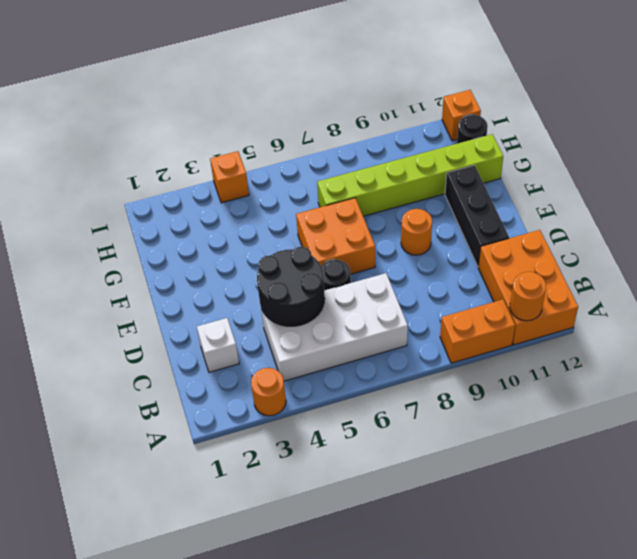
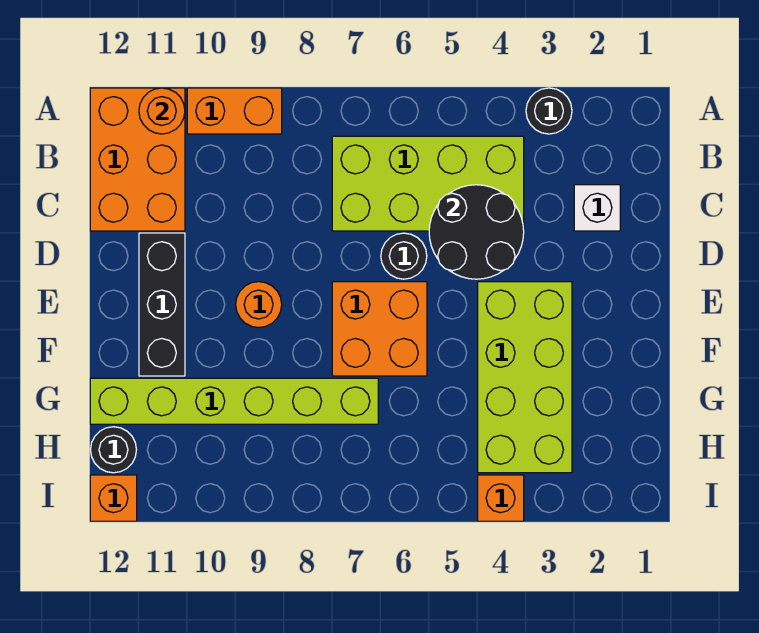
orange round brick A3 level 1 -> black round brick A3 level 1
white brick B4:C7 level 1 -> lime brick B4:C7 level 1
none -> lime brick E3:H4 level 1

